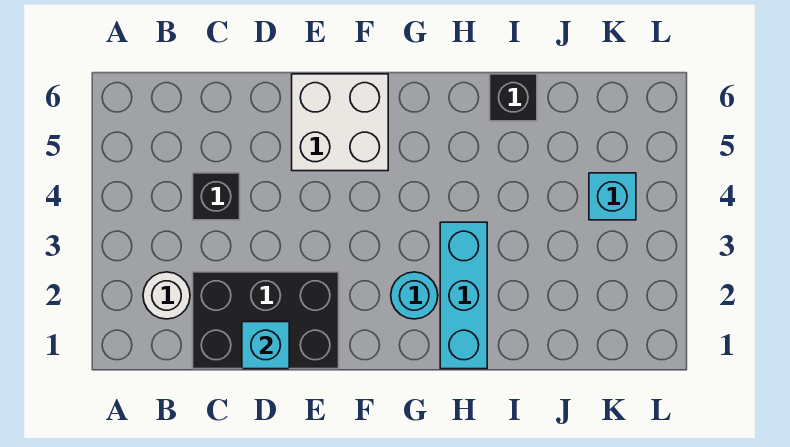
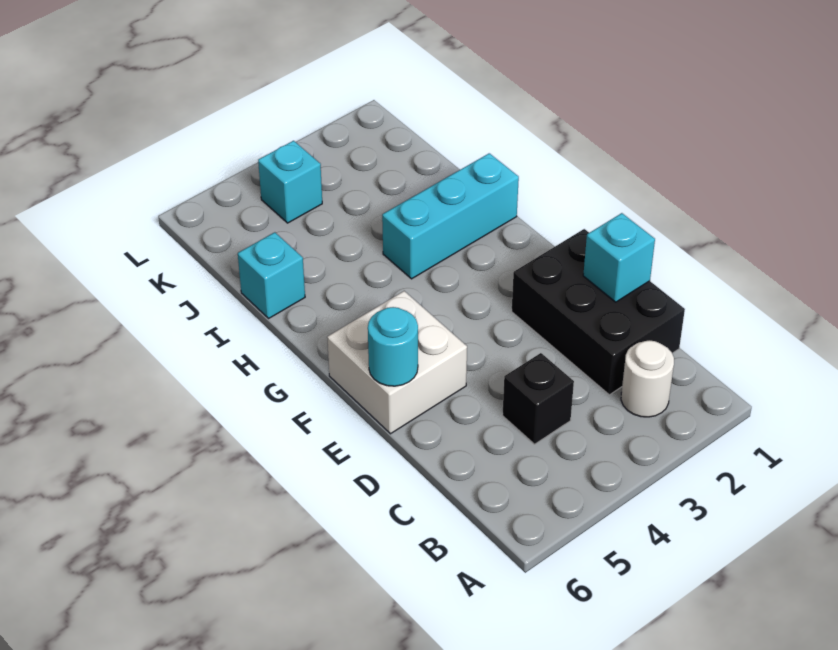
cyan round brick G2 level 1 -> cyan round brick E6 level 2
black brick I6 level 1 -> cyan brick I6 level 1

